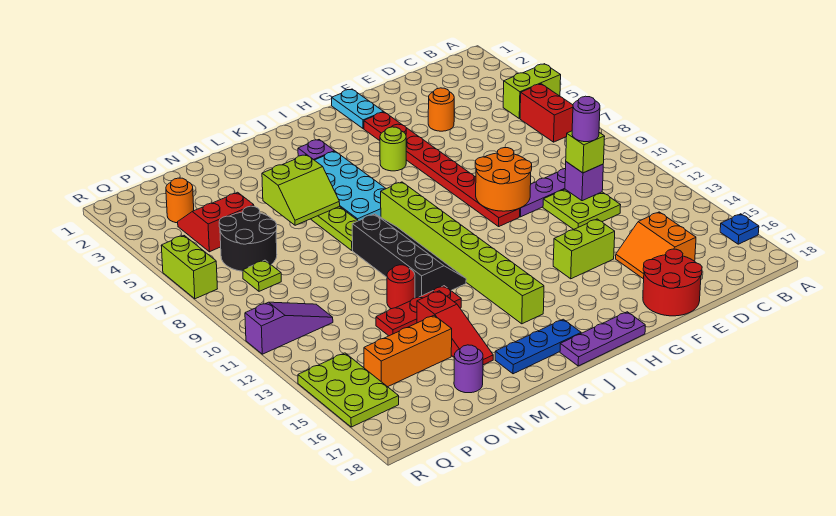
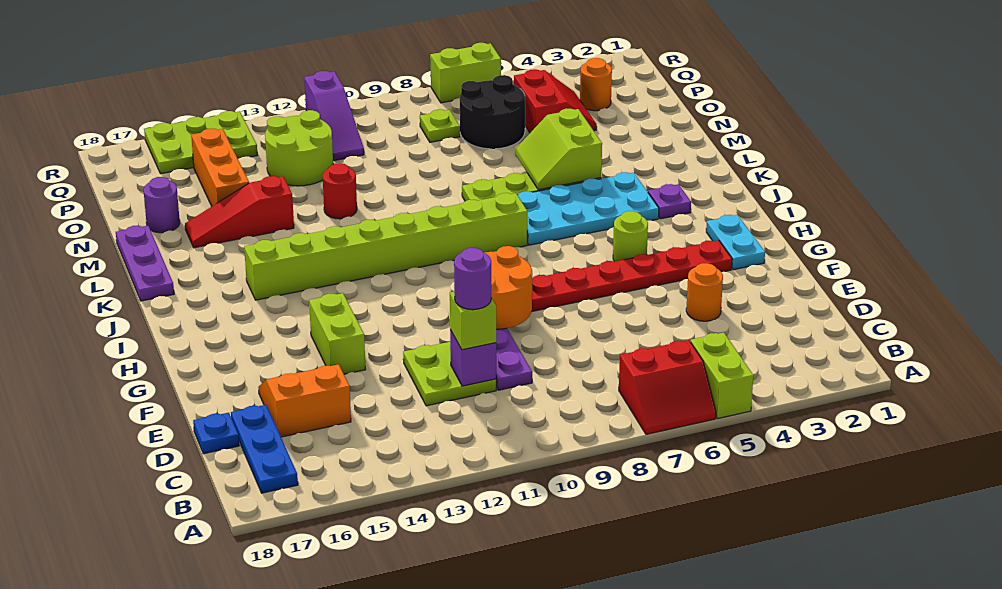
blue plate A16 level 1 -> blue plate D18 level 1
red round brick E17:F18 level 1 -> none
cyan plate G1:G2 level 1 -> cyan plate G2:H2 level 1
purple plate H18:J18 level 1 -> purple plate K18:M18 level 1
blue plate J17:L17 level 1 -> blue plate B17:D17 level 1
black slope K9:L12 level 1 top L -> none
red plate L13:N13 level 1 -> none
none -> lime round brick O12:P13 level 1

